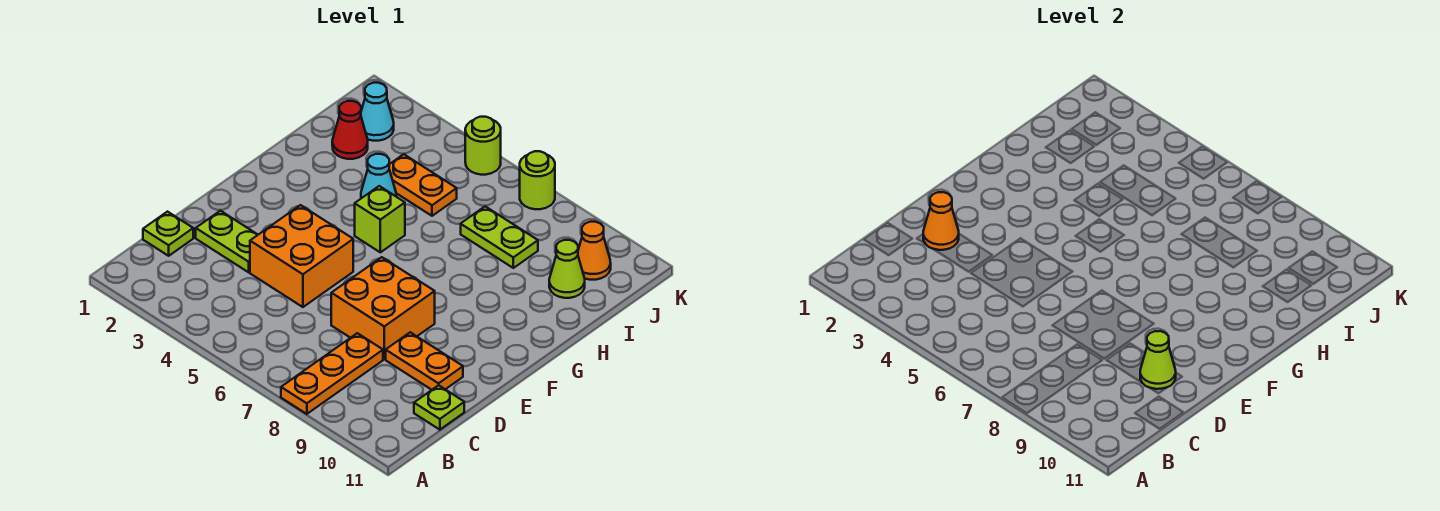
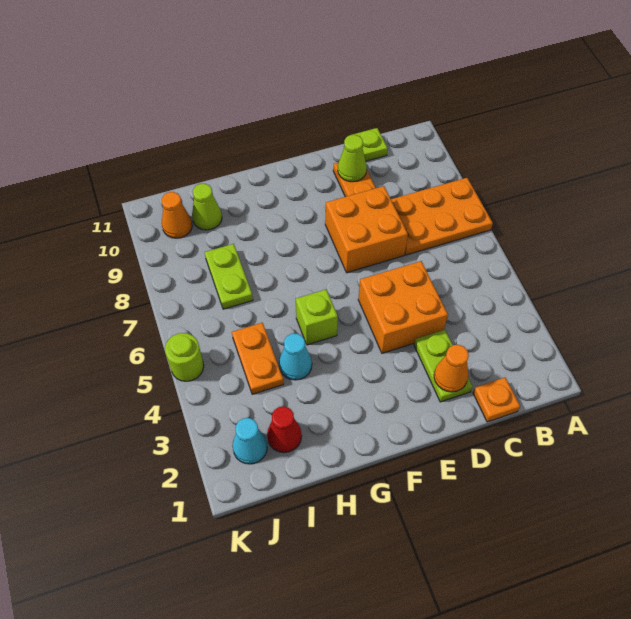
orange plate A8:C8 level 1 -> orange plate A7:C8 level 1
lime plate C1 level 1 -> orange plate C1 level 1
lime round brick K7 level 1 -> none

